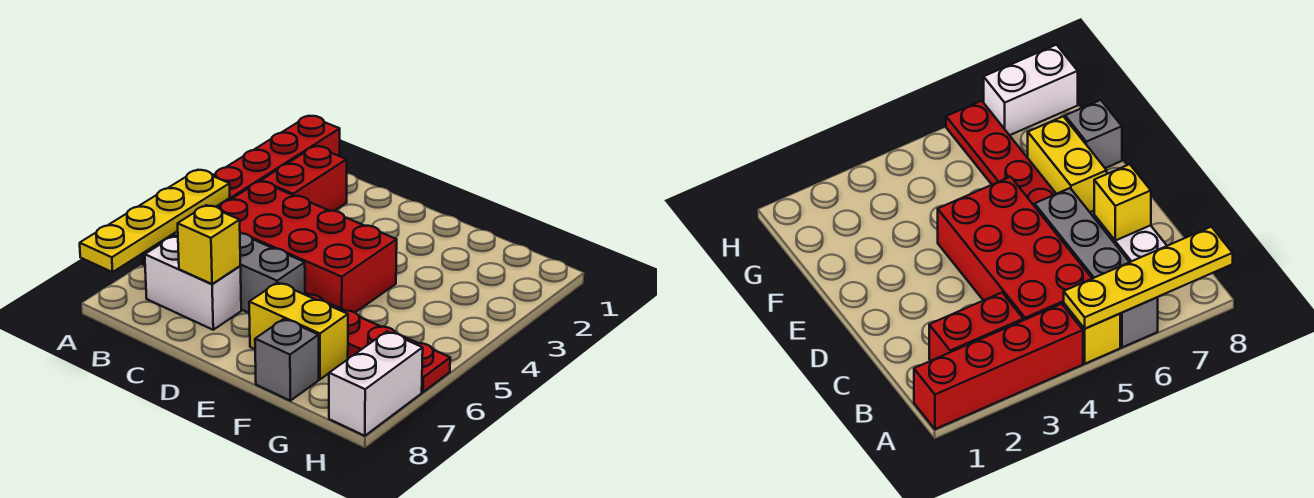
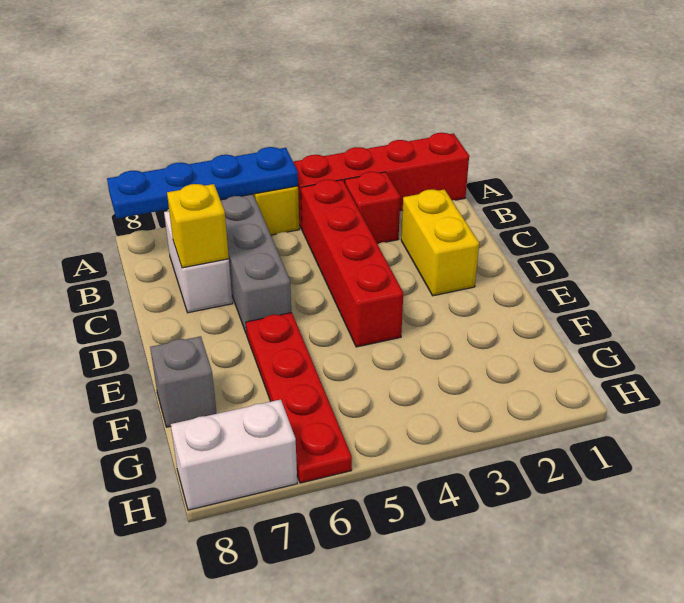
yellow plate A5:A8 level 2 -> blue plate A5:A8 level 2
red brick B2:B3 level 1 -> red brick B3 level 1
red brick B4:E5 level 1 -> red brick B4:E4 level 1
yellow brick E7:F7 level 1 -> yellow brick C2:D2 level 1

